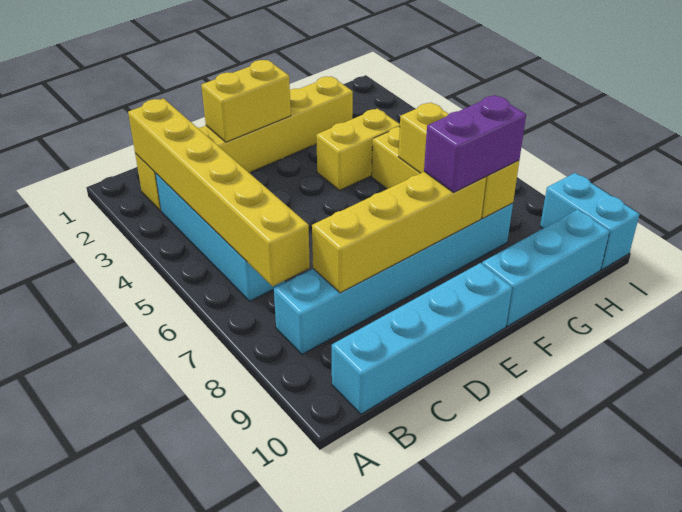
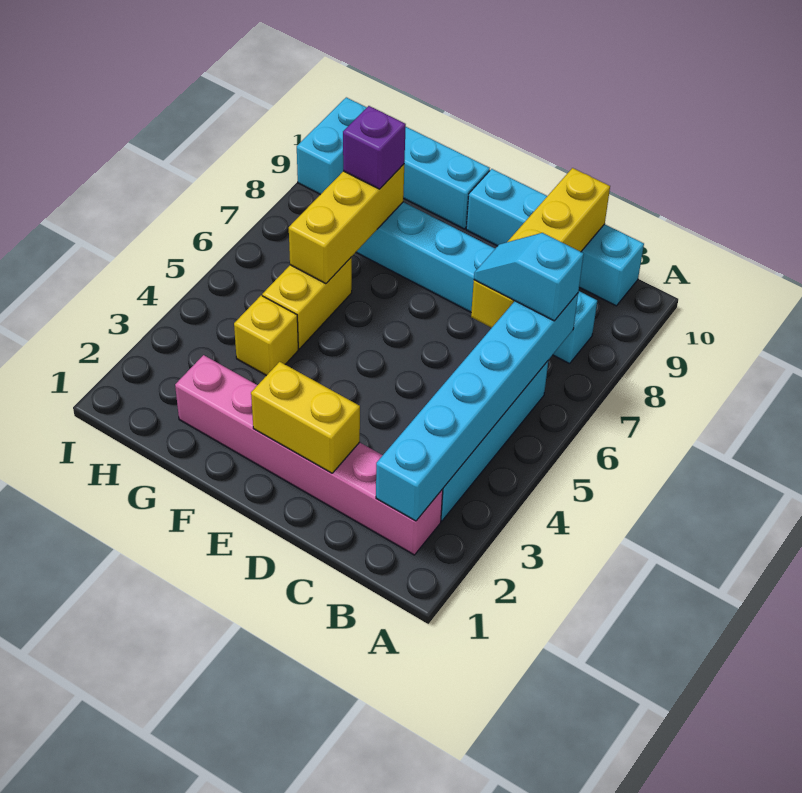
yellow brick B2:G2 level 1 -> pink brick B2:G2 level 1
yellow brick B2:B7 level 2 -> cyan brick B2:B7 level 2
none -> cyan slope B7:C7 level 3 top B
yellow brick C8:F8 level 2 -> yellow brick C7:C10 level 2
yellow brick F4:G4 level 1 -> yellow brick G4 level 1
purple brick F8:G8 level 3 -> purple brick G8 level 3

